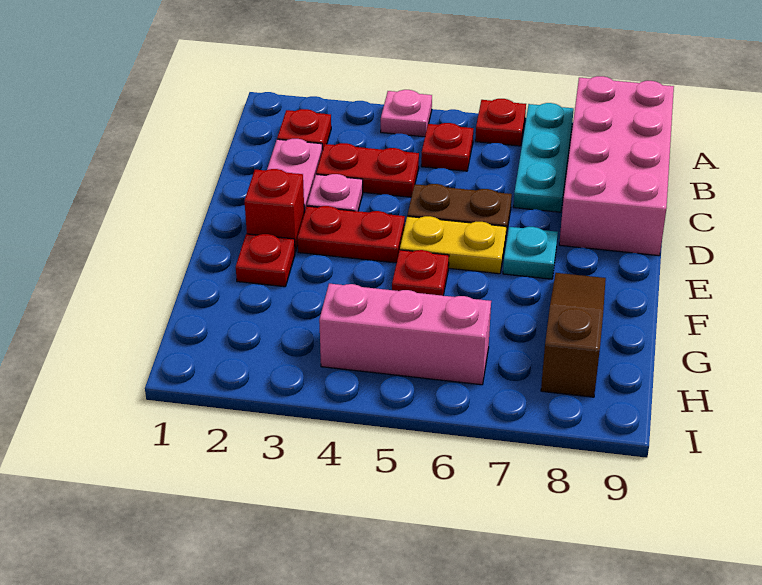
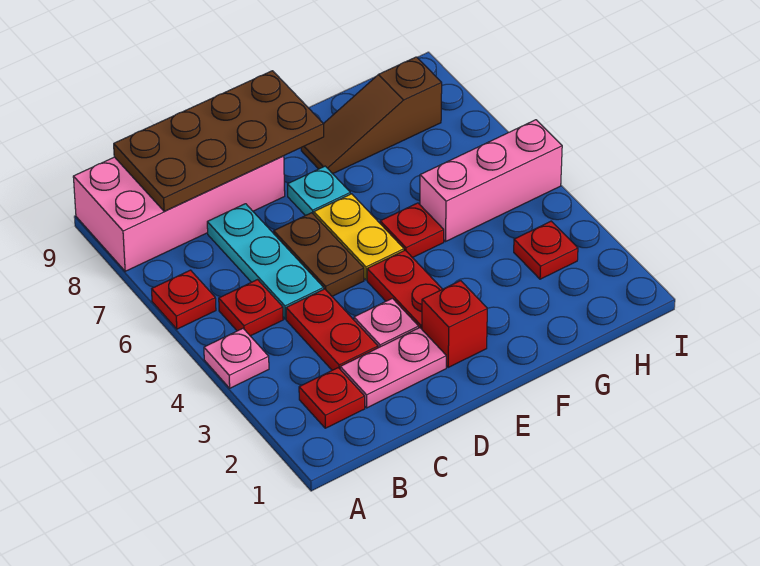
cyan plate A7:C7 level 1 -> cyan plate C5:C7 level 1
none -> brown plate B8:E9 level 2
red plate F2 level 1 -> red plate H3 level 1
pink brick H4:H6 level 1 -> pink brick G5:I5 level 1

